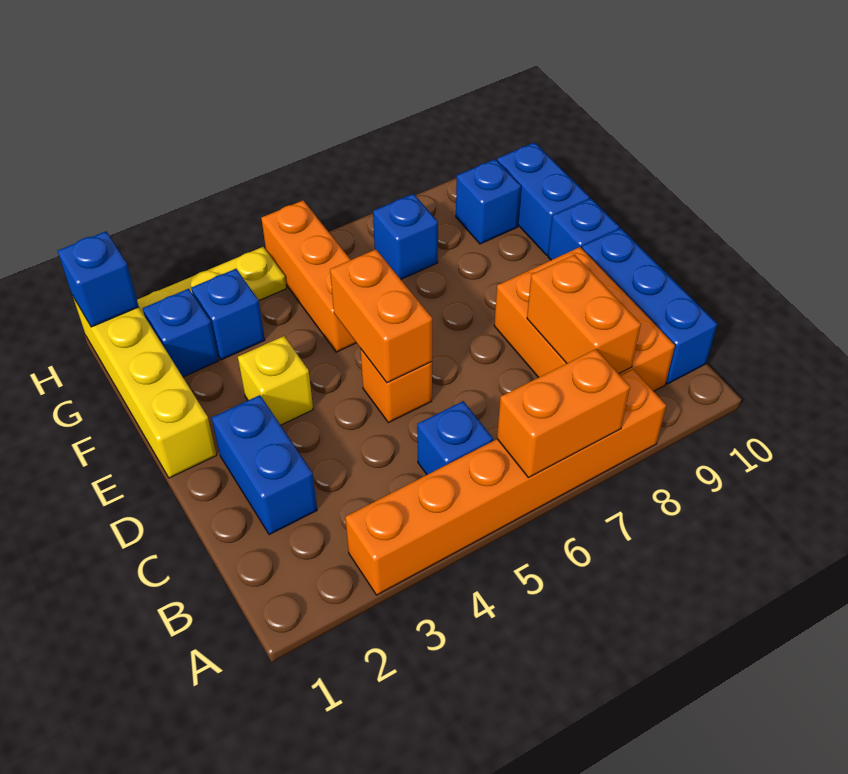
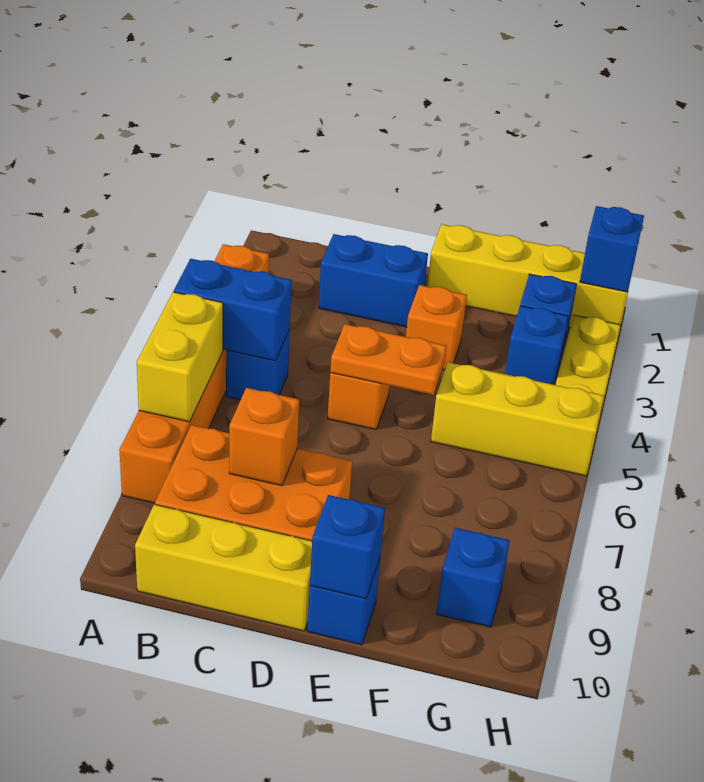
orange brick A6:A7 level 2 -> yellow brick A6:A7 level 2
orange brick B8:C8 level 2 -> orange brick C8 level 2
blue brick B10:D10 level 1 -> yellow brick B10:D10 level 1
orange brick D5:E5 level 2 -> orange plate D5:E5 level 2
yellow brick E3 level 1 -> orange brick E3 level 1
orange brick F5:H5 level 1 -> yellow brick F5:H5 level 1
blue brick F10:G10 level 1 -> blue brick A5:B5 level 2
blue brick G7 level 1 -> blue brick E10 level 2

